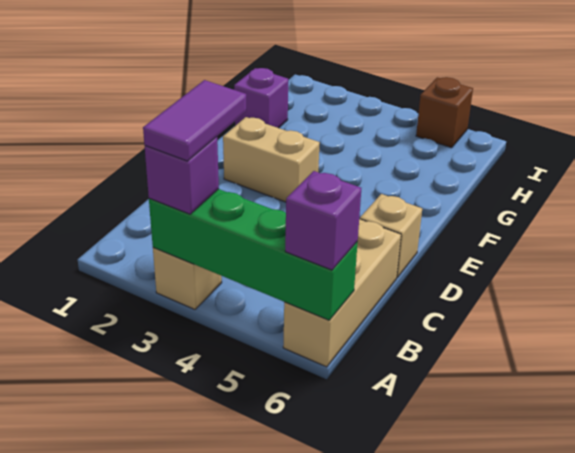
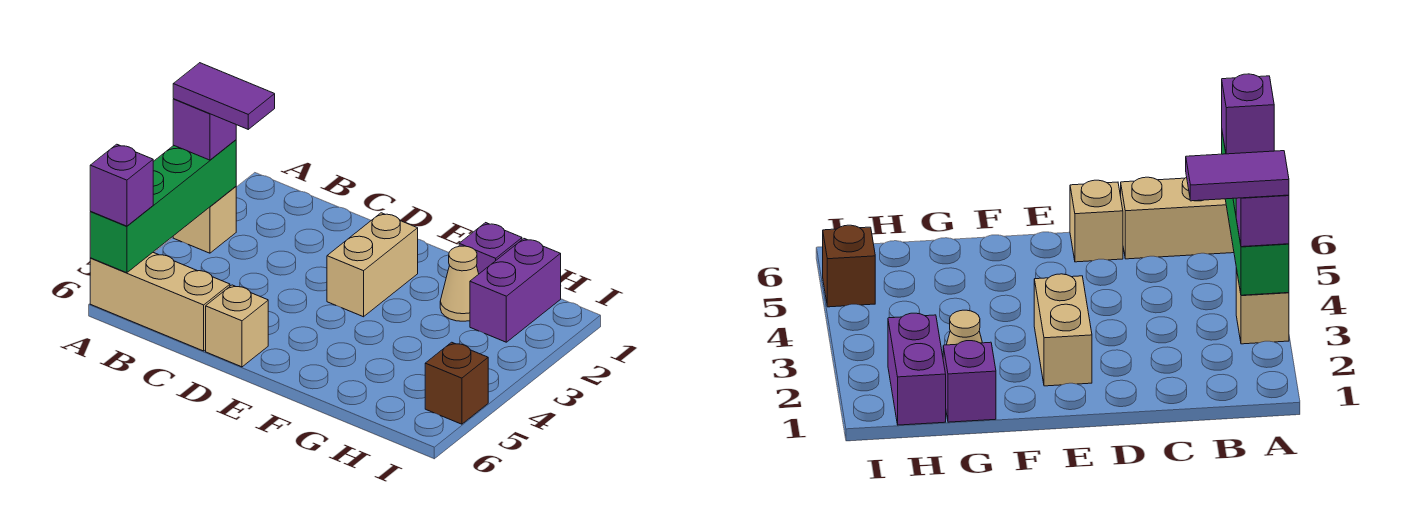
none -> tan cone G2 level 1
none -> purple brick H1:H2 level 1

